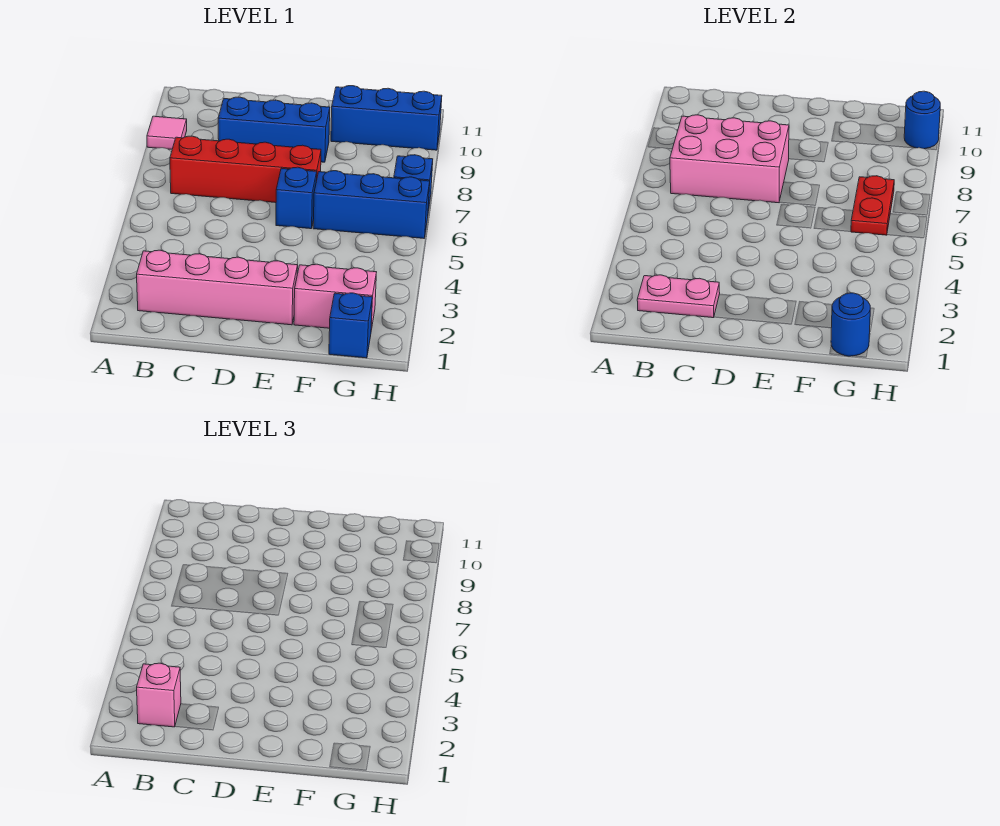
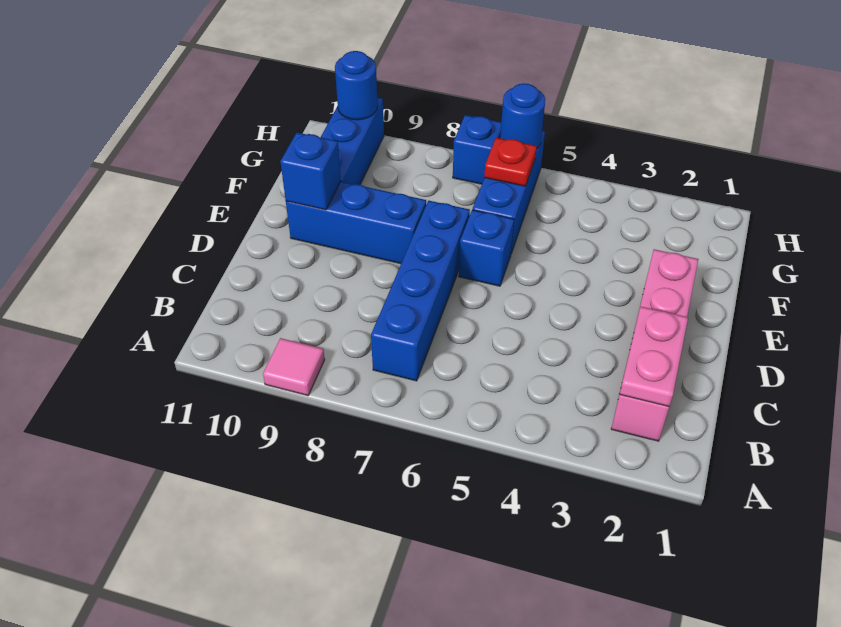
pink brick B2 level 3 -> none
red brick B7:E7 level 1 -> blue brick B7:E7 level 1
pink brick B7:D8 level 2 -> none
blue brick C9:E9 level 1 -> blue brick E8:E10 level 1
pink brick F2:G2 level 1 -> none
blue brick G1 level 1 -> blue brick E10 level 2
blue round brick G1 level 2 -> blue round brick H6 level 2
red plate G6:G7 level 2 -> red plate G6 level 2

